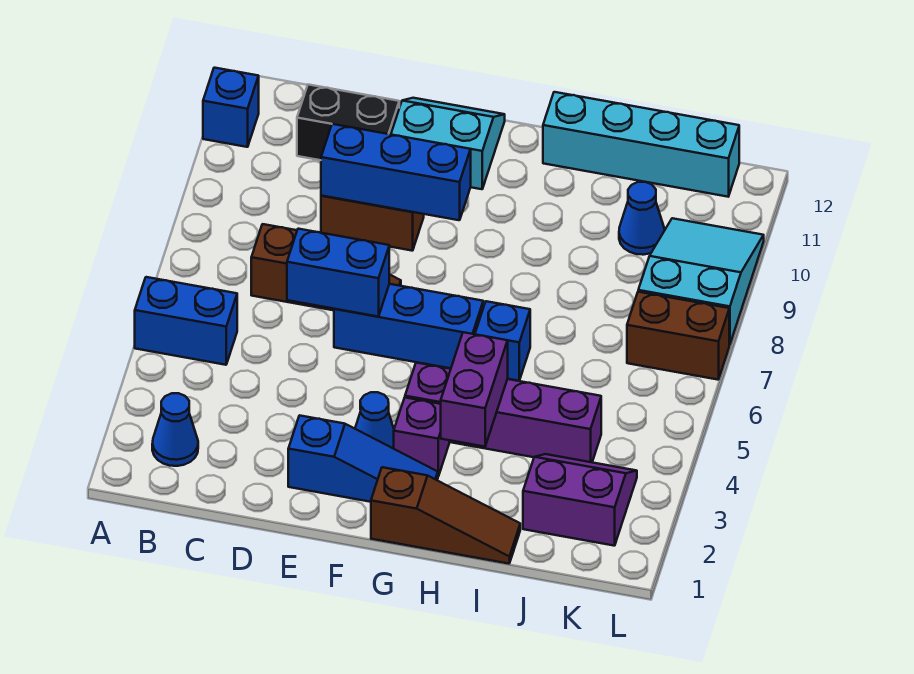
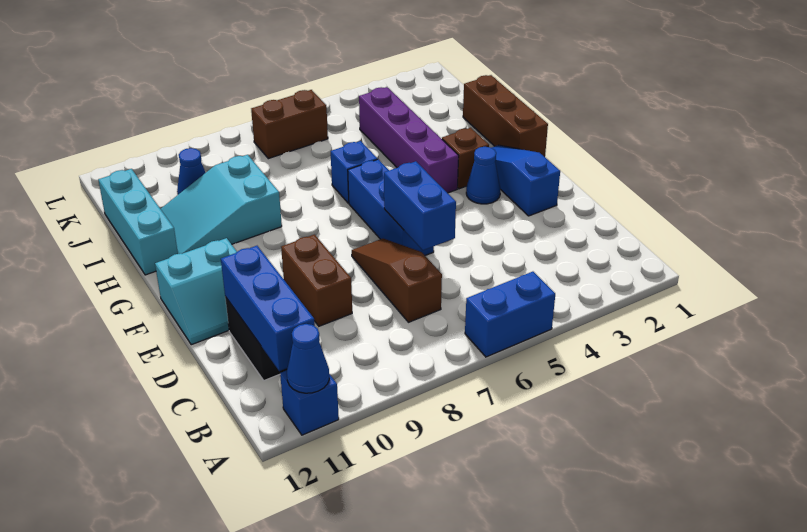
blue brick A5:B5 level 1 -> blue brick A5:A6 level 1
blue cone B2 level 1 -> blue cone A11 level 2
blue brick D9:F9 level 2 -> blue brick B11:D11 level 2
cyan slope E11:F12 level 1 top 11 -> cyan slope E11:F12 level 1 top F
brown slope G1:I1 level 1 top G -> brown brick G1:I1 level 1
purple brick G3 level 1 -> brown brick G3 level 1
purple brick H3:H4 level 2 -> none
cyan brick H12:K12 level 1 -> cyan brick H12:J12 level 1
purple slope J2:K3 level 1 top 2 -> none
brown brick K7:L7 level 1 -> brown brick K6:K7 level 1
cyan slope K8:L10 level 1 top 8 -> cyan slope H9:I11 level 1 top 9

